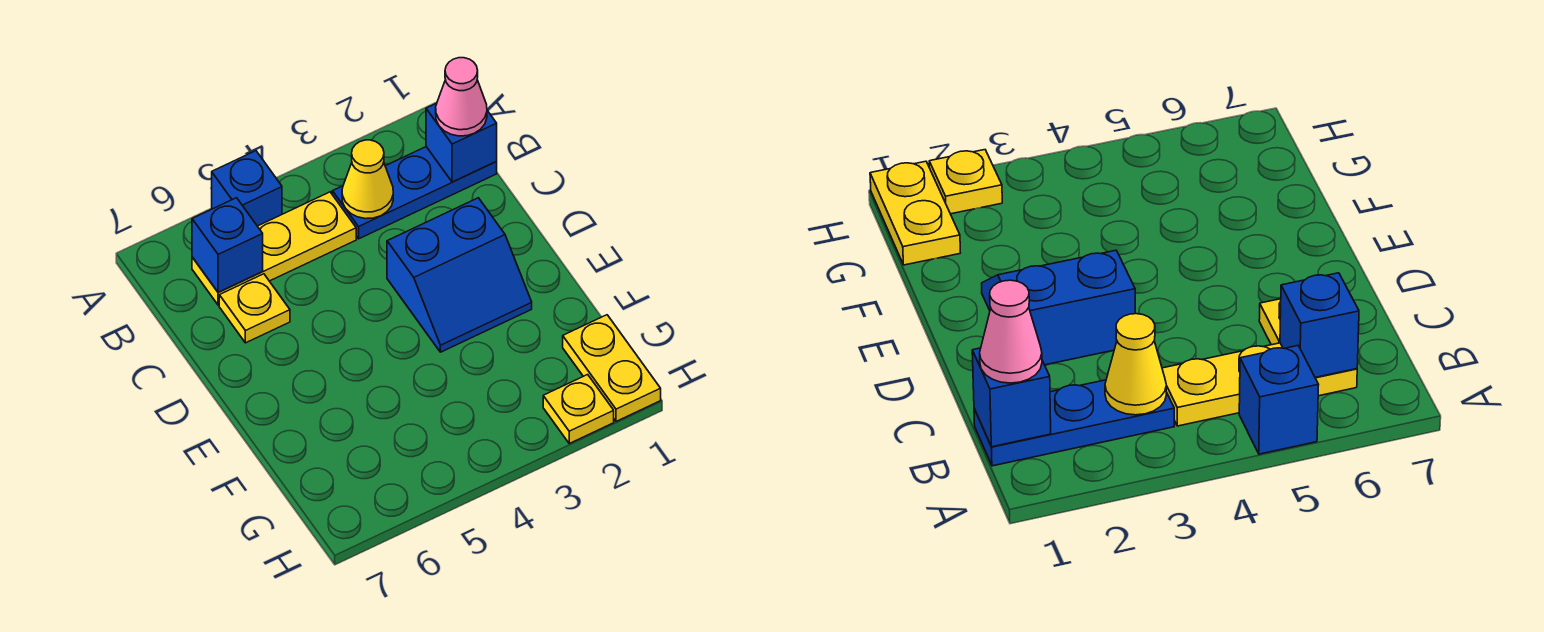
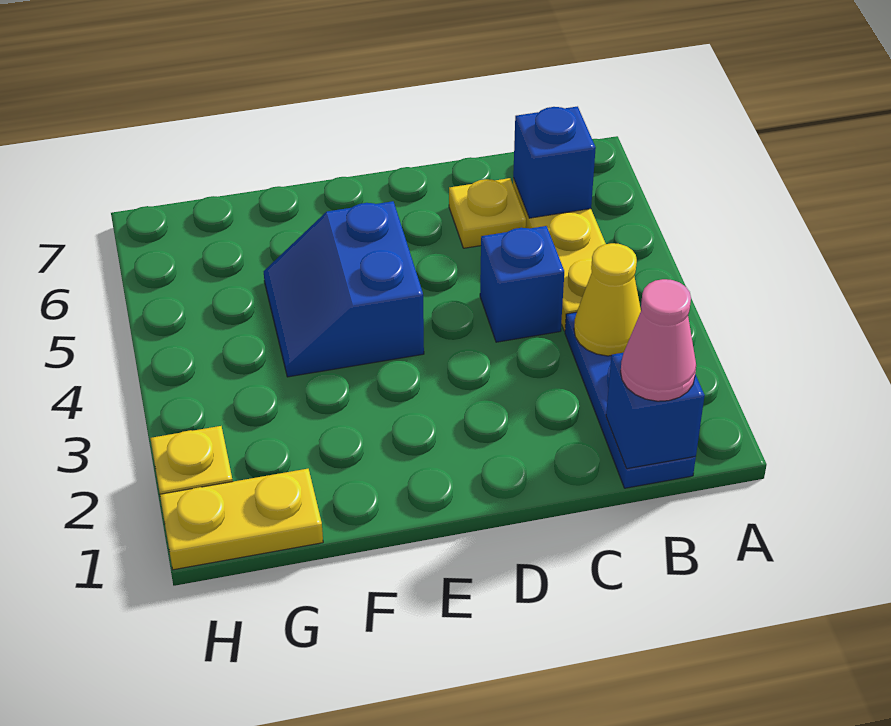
blue brick A5 level 1 -> blue brick C4 level 1
blue slope D2:E3 level 1 top D -> blue slope E4:F5 level 1 top E

